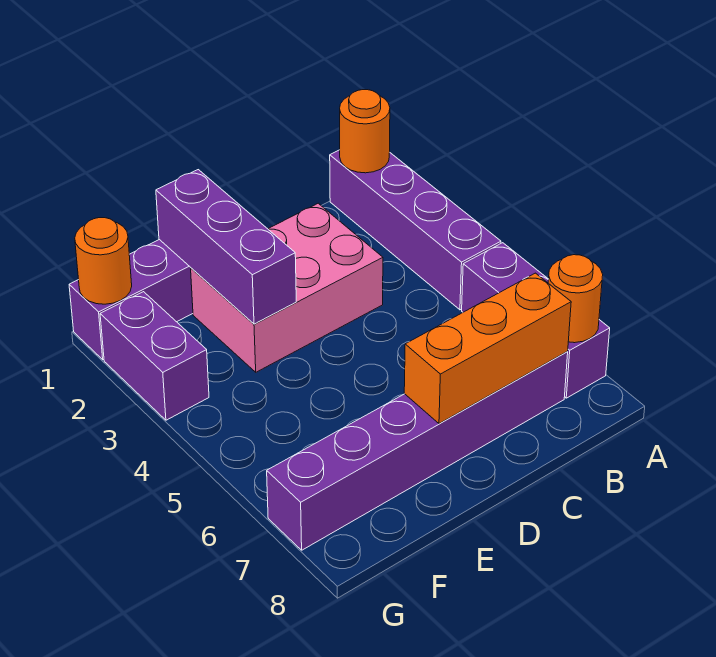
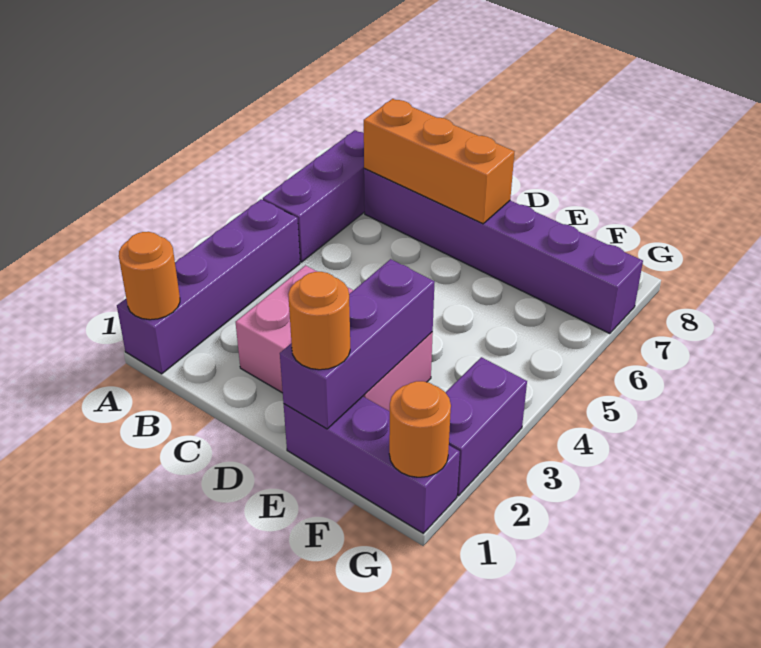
orange round brick A7 level 2 -> orange round brick E1 level 3

